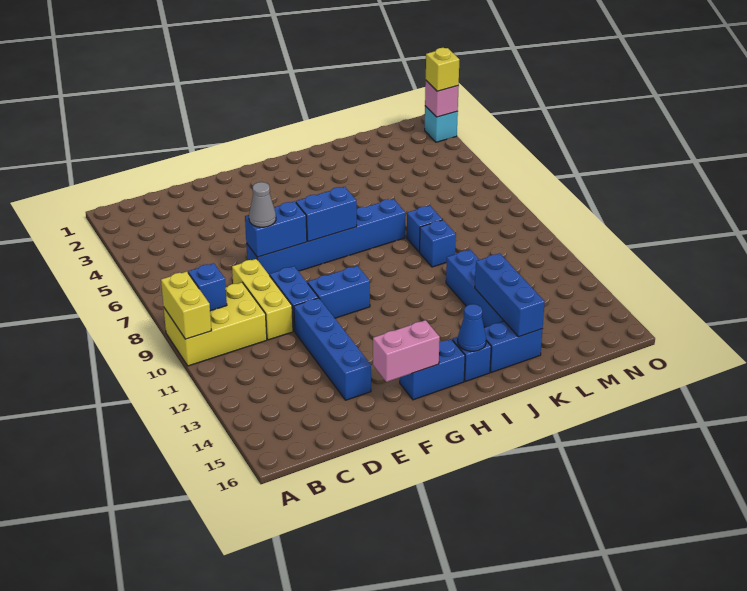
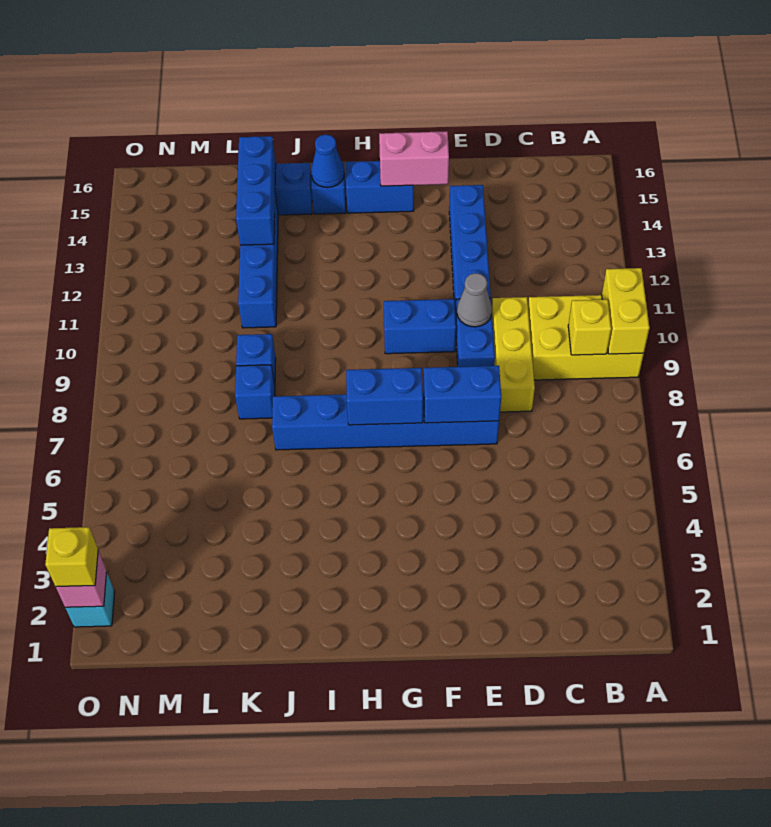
blue brick B9 level 2 -> yellow brick B9 level 2
grey cone E7 level 3 -> grey cone E10 level 2

